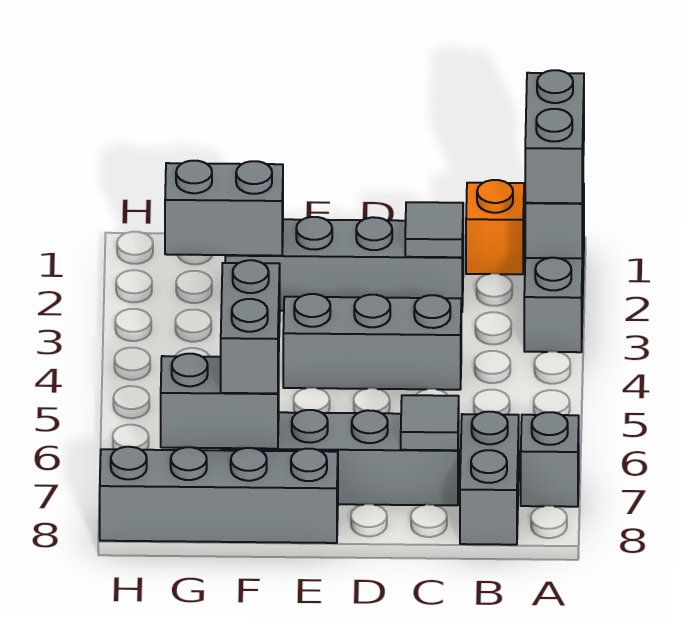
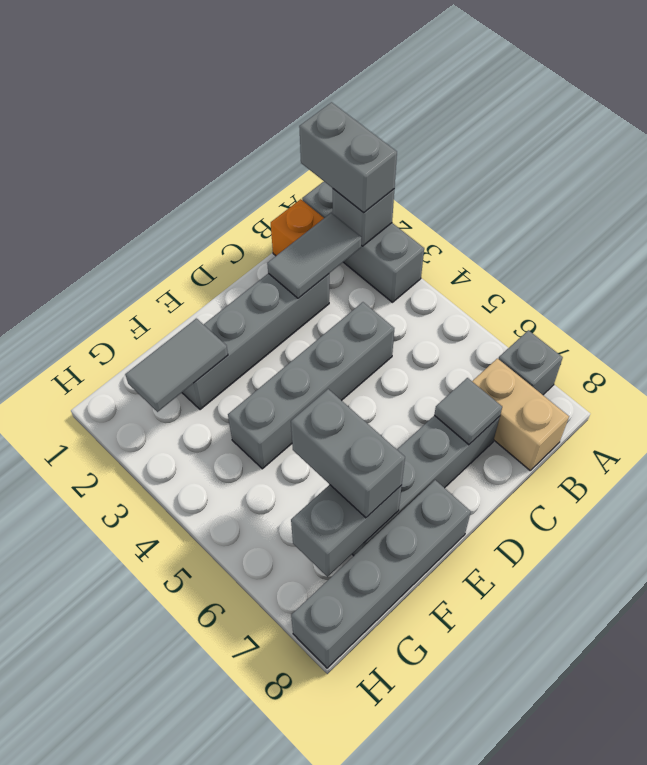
grey brick B7:B8 level 1 -> tan brick B7:B8 level 1
grey tile C2 level 2 -> grey tile B2:C2 level 2
grey brick C4:E4 level 1 -> grey brick C4:F4 level 1
grey brick F2:G2 level 2 -> grey tile F2:G2 level 2

